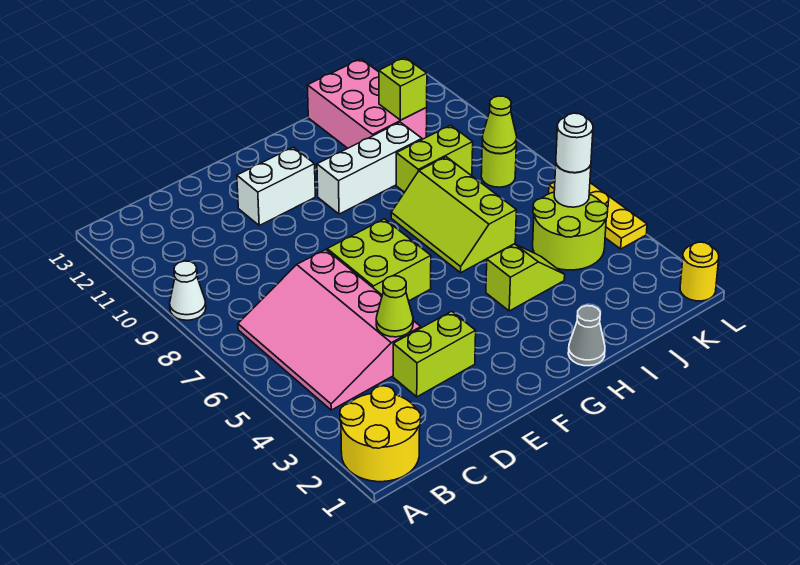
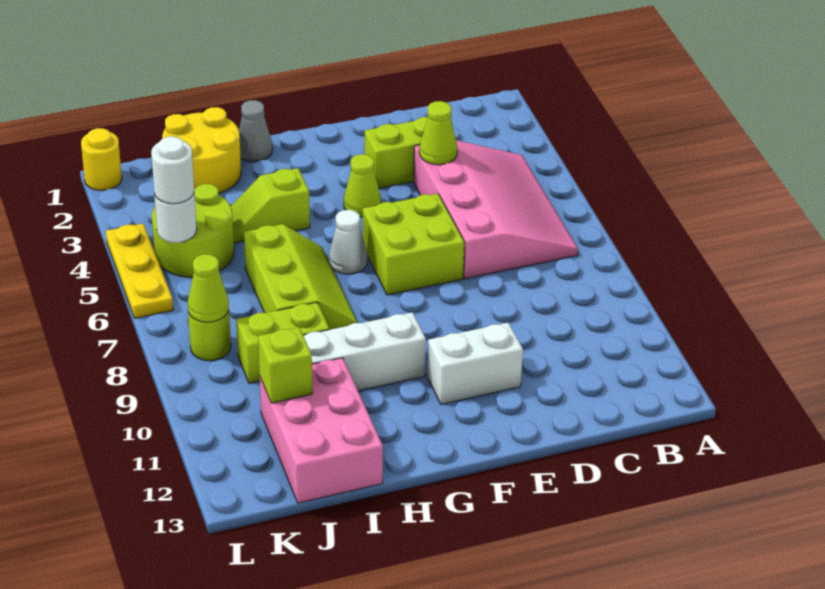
yellow round brick A1:B2 level 1 -> yellow round brick I1:J2 level 1
white cone A9 level 1 -> white cone G6 level 1
none -> lime cone F4 level 1

